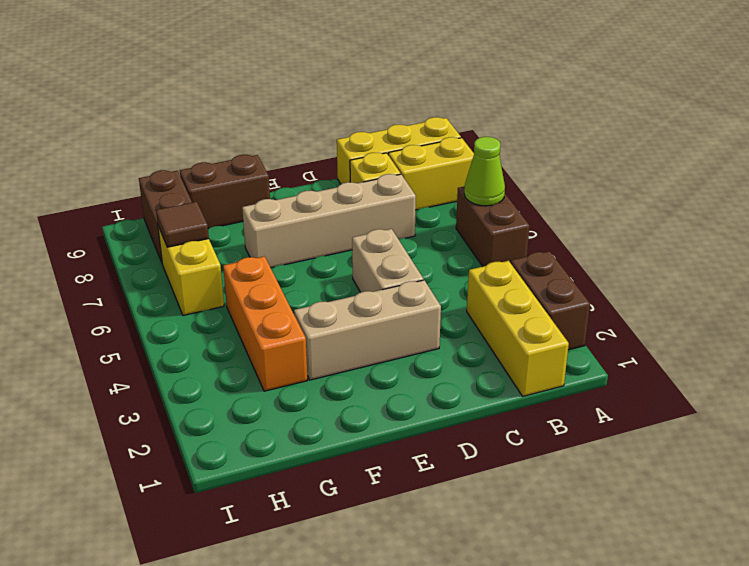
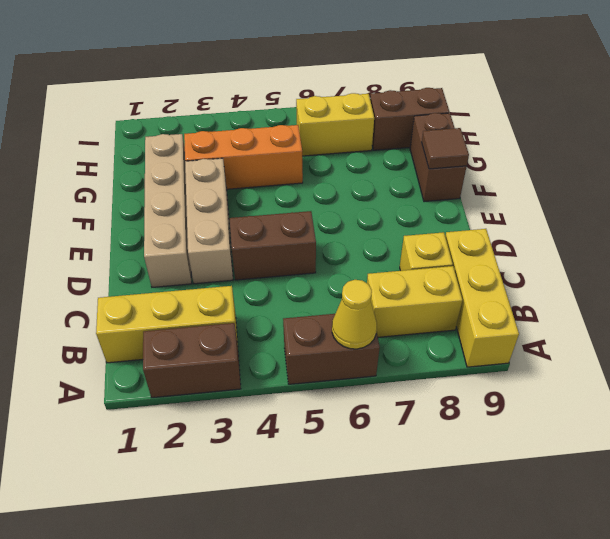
lime cone A6 level 2 -> yellow cone A6 level 2
yellow brick A8:B8 level 1 -> yellow brick B7:B8 level 1
tan brick C7:F7 level 1 -> tan brick D2:G2 level 1
tan brick D4:D5 level 1 -> brown brick D4:D5 level 1
brown tile H7 level 2 -> brown tile F9 level 2

